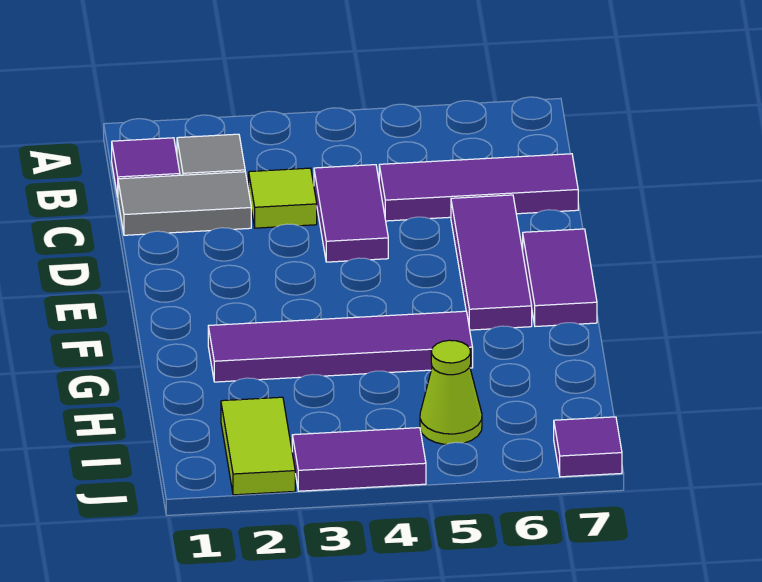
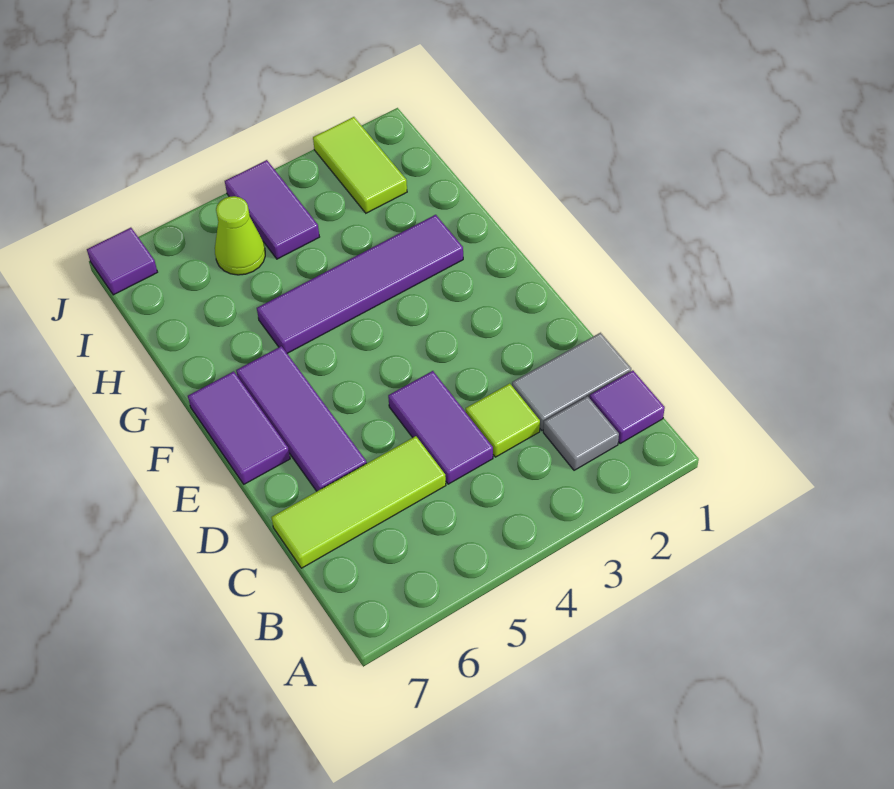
purple tile C5:C7 level 1 -> lime tile C5:C7 level 1
purple tile J3:J4 level 1 -> purple tile I4:J4 level 1

